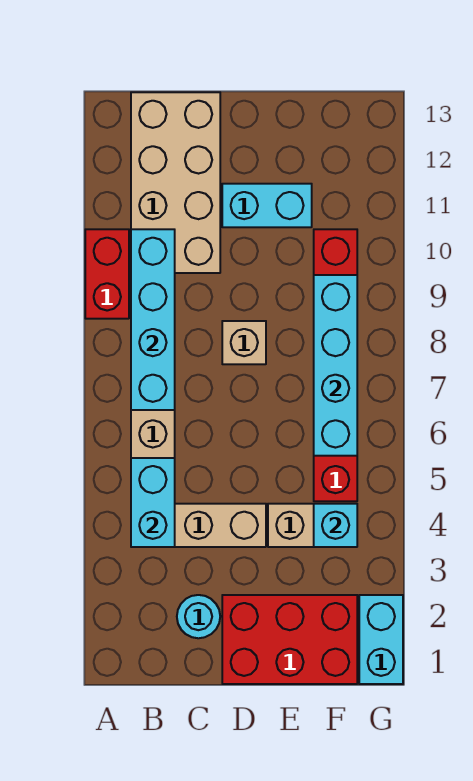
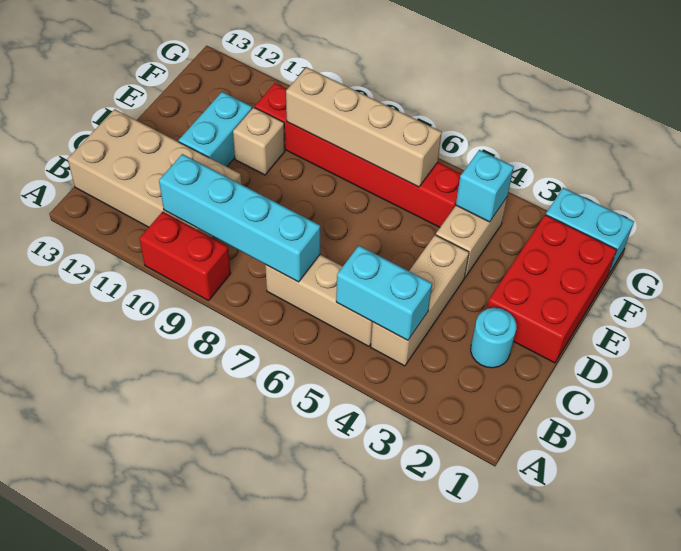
tan brick D8 level 1 -> tan brick E10 level 1
cyan brick F6:F9 level 2 -> tan brick F6:F9 level 2

